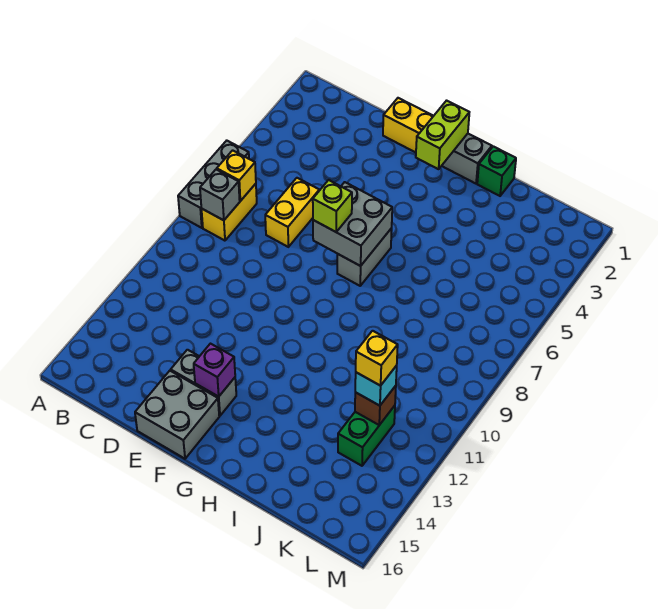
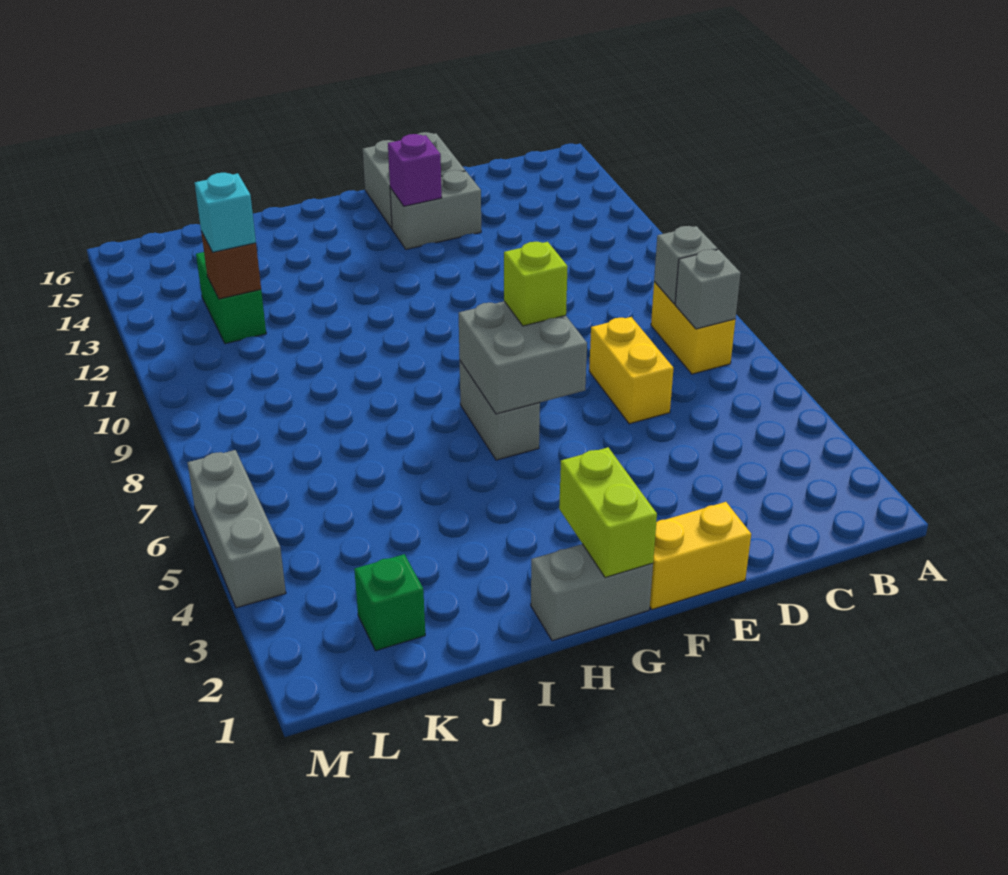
grey brick A6:A8 level 1 -> grey brick M4:M6 level 1
yellow brick B7 level 2 -> grey brick B7 level 2
green brick I1 level 1 -> green brick K2 level 1
yellow brick K12 level 4 -> none

